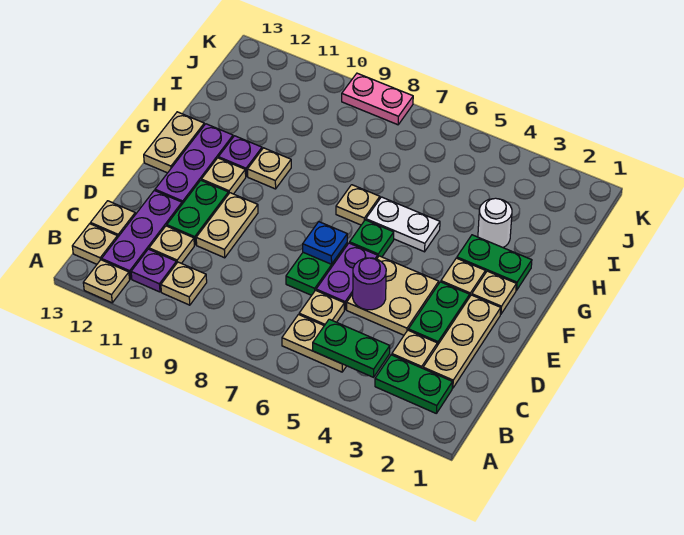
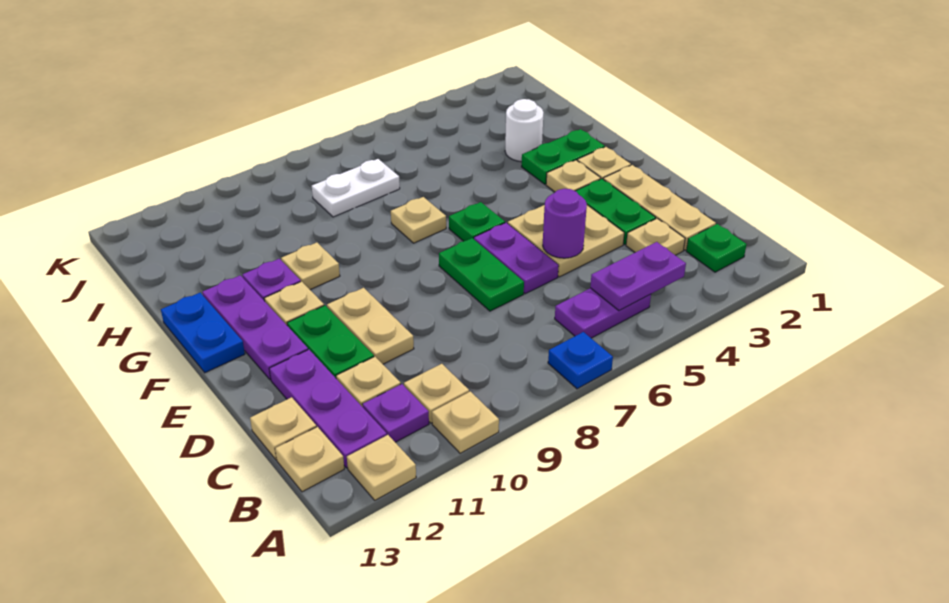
green plate B2:B3 level 1 -> green plate B2 level 1
green plate B4:B5 level 2 -> purple plate B4:B5 level 2
tan plate B5:B6 level 1 -> purple plate B5:B6 level 1
tan plate C6 level 1 -> tan plate A10 level 1
blue plate E7 level 2 -> blue plate A7 level 1
tan plate F13:G13 level 1 -> blue plate F13:G13 level 1
white plate G5:G6 level 1 -> white plate I7:I8 level 1
pink plate K8:K9 level 1 -> none

